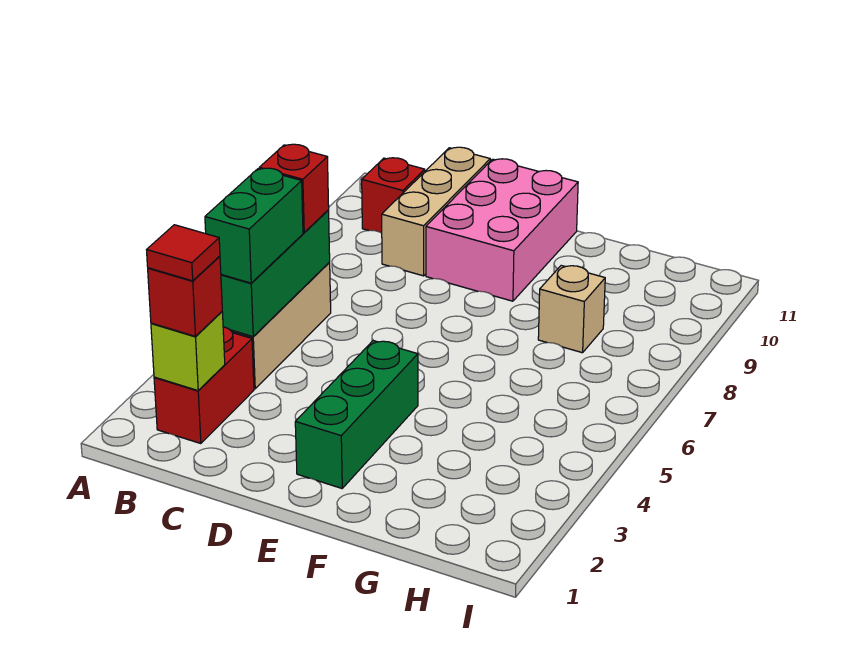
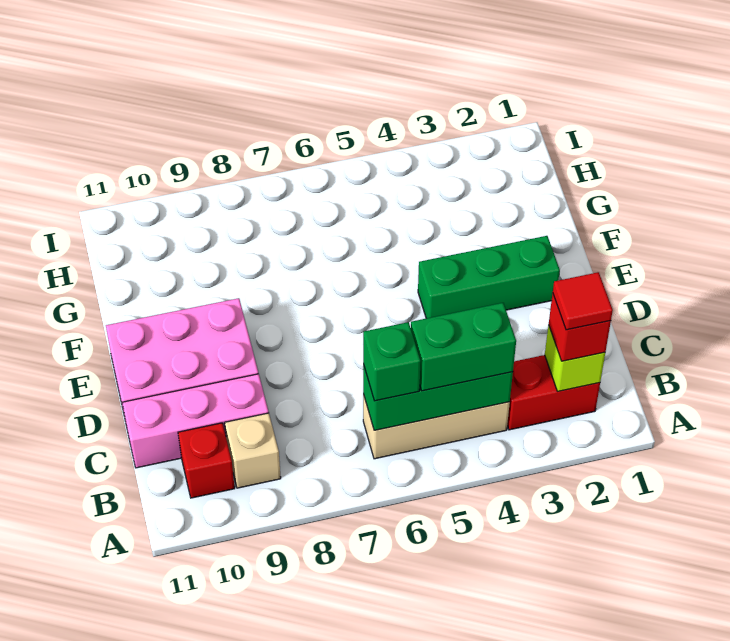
red brick B6 level 3 -> green brick B6 level 3
tan brick C9:C11 level 1 -> pink brick C9:C11 level 1
tan brick G8 level 1 -> tan brick B9 level 1

